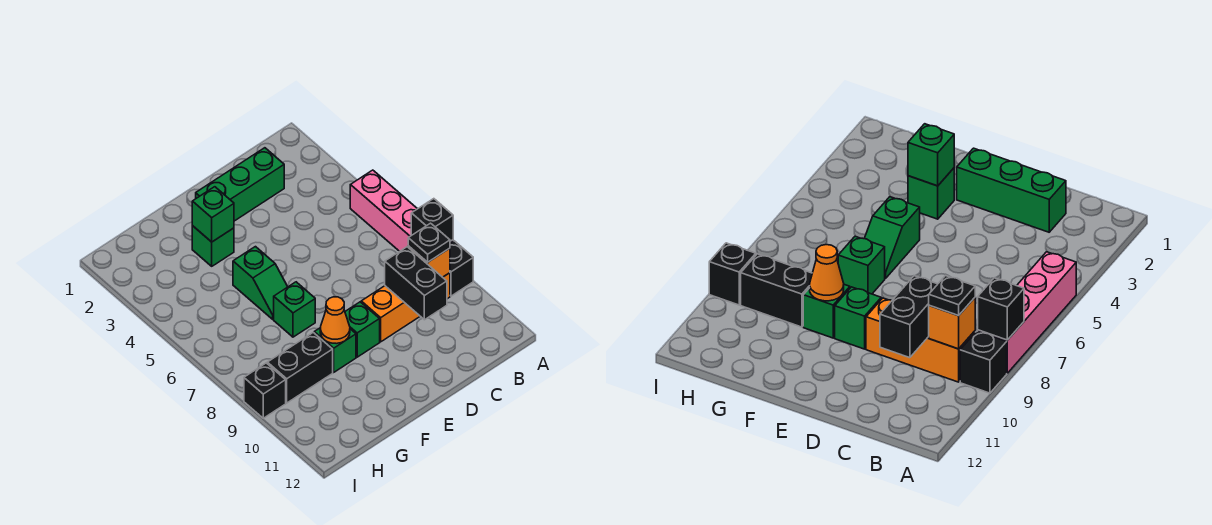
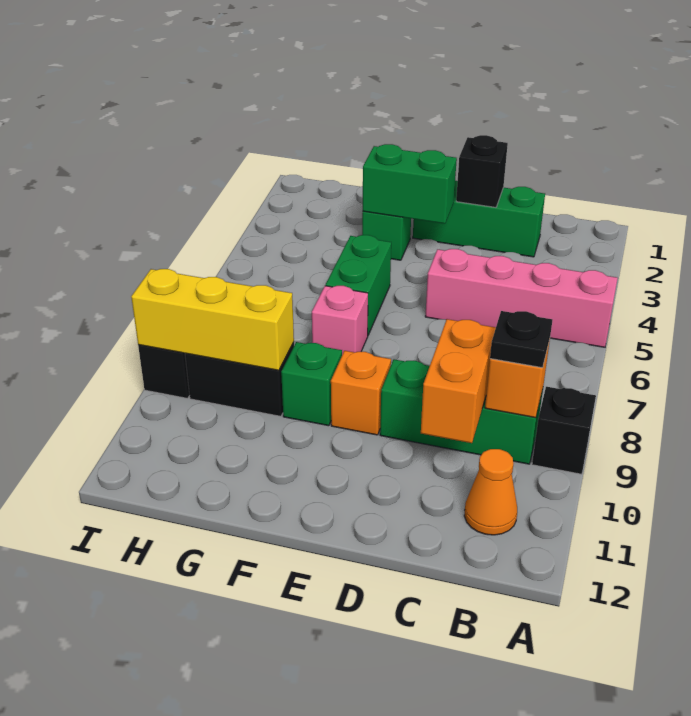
pink brick A5:A8 level 1 -> pink brick A5:D5 level 1
black brick A8 level 2 -> black brick D2 level 2
orange brick B9:D9 level 1 -> green brick B9:D9 level 1
black brick C9:C10 level 2 -> orange brick C9:C10 level 2
green brick E9 level 1 -> orange brick E9 level 1
green brick F3 level 2 -> green brick E3:F3 level 2
green slope F5:F6 level 1 top 5 -> green brick F5:F6 level 1
green brick F7 level 1 -> pink brick F7 level 1
orange cone F9 level 2 -> orange cone B11 level 1
none -> yellow brick G9:I9 level 2

